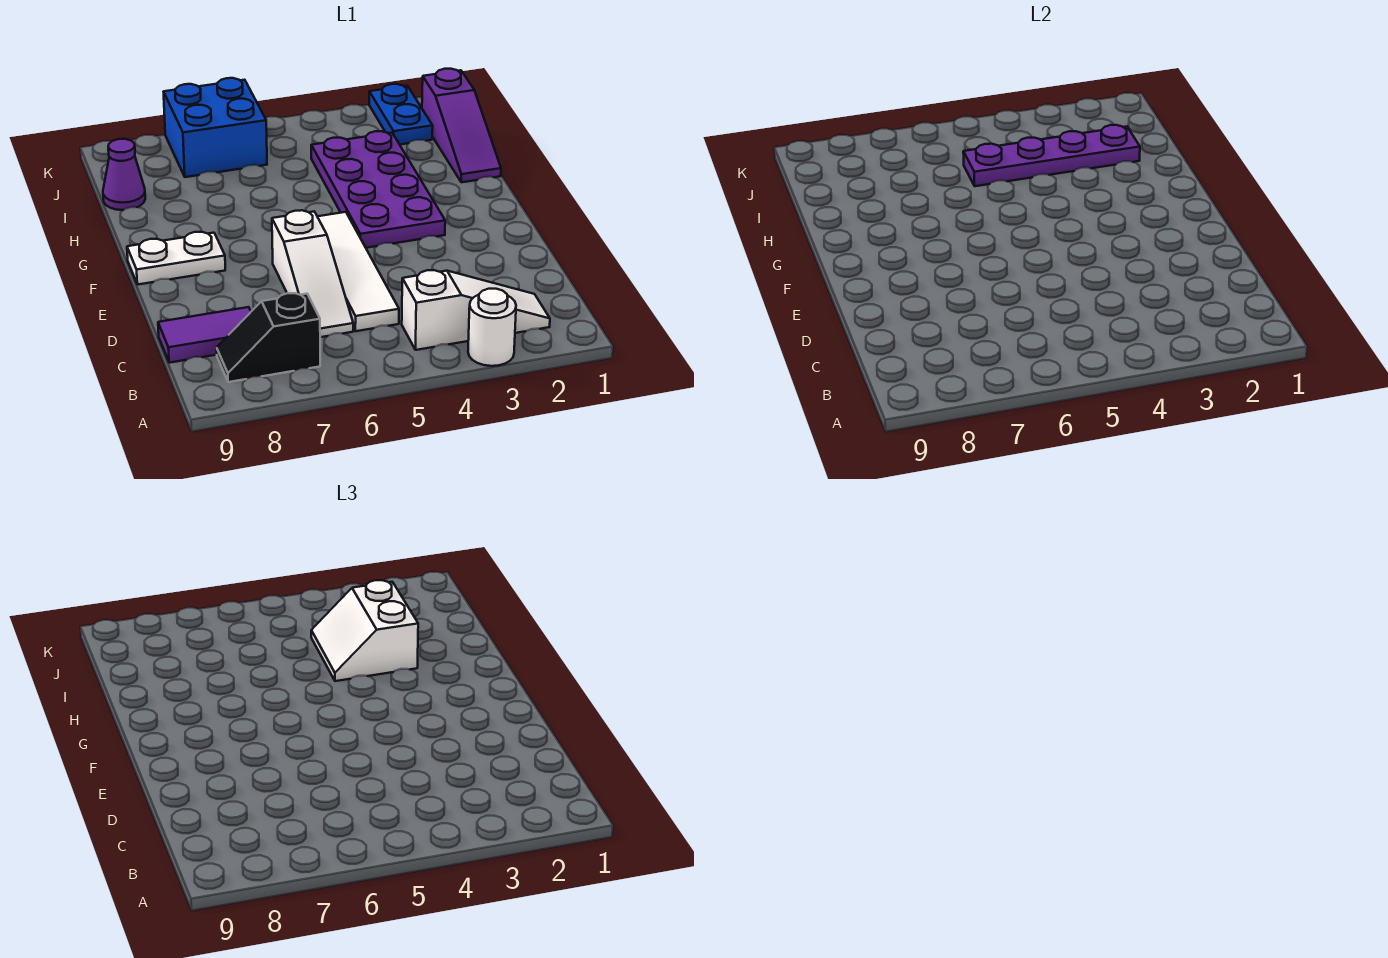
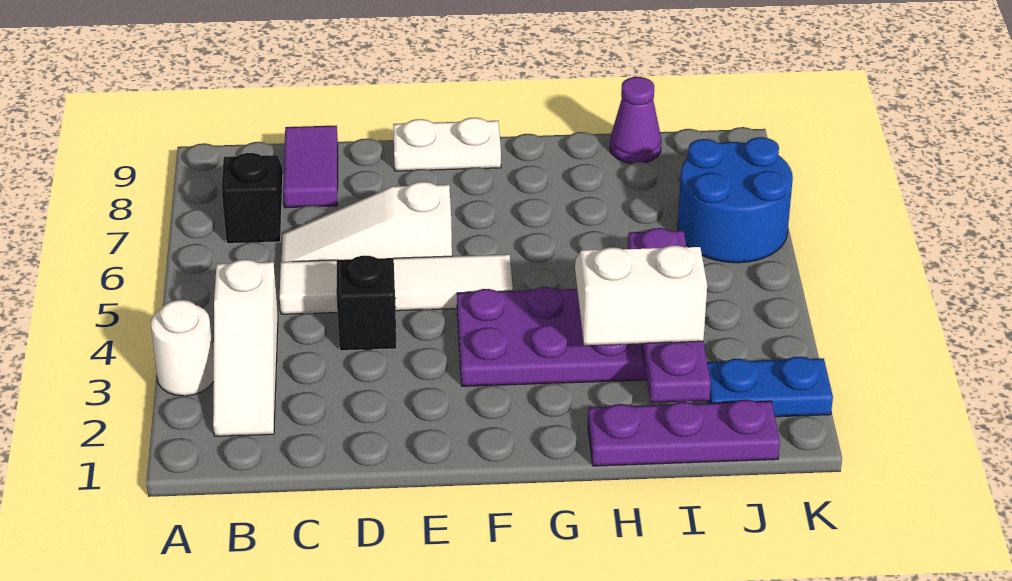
none -> black brick D4 level 1
white plate F8:F9 level 1 -> white plate E9:F9 level 1
purple slope H1:J1 level 1 top J -> purple plate H1:J1 level 1
blue brick J6:K7 level 1 -> blue round brick J6:K7 level 1

